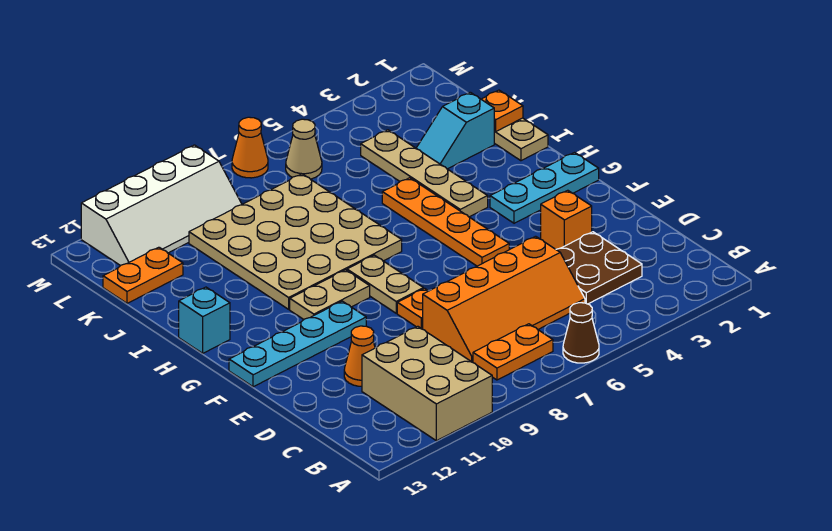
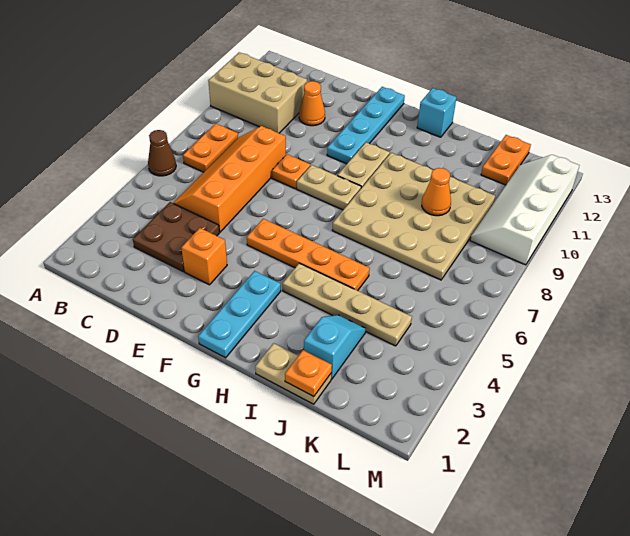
tan cone L6 level 1 -> none
orange cone M7 level 1 -> orange cone J9 level 2

